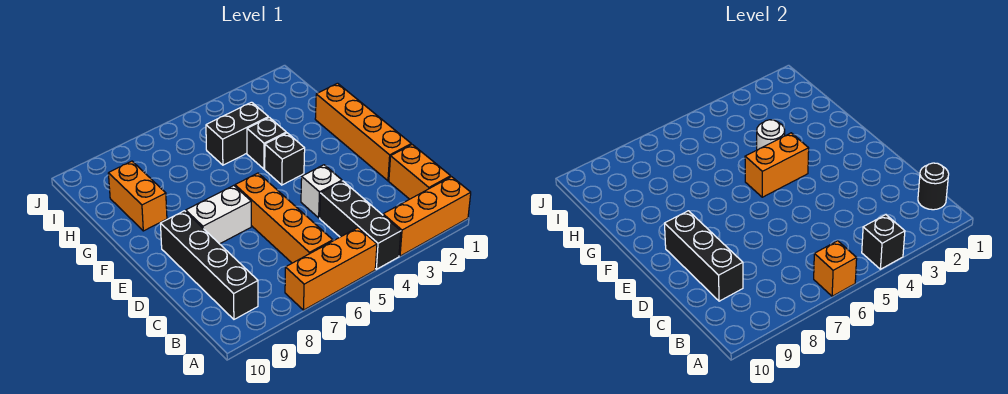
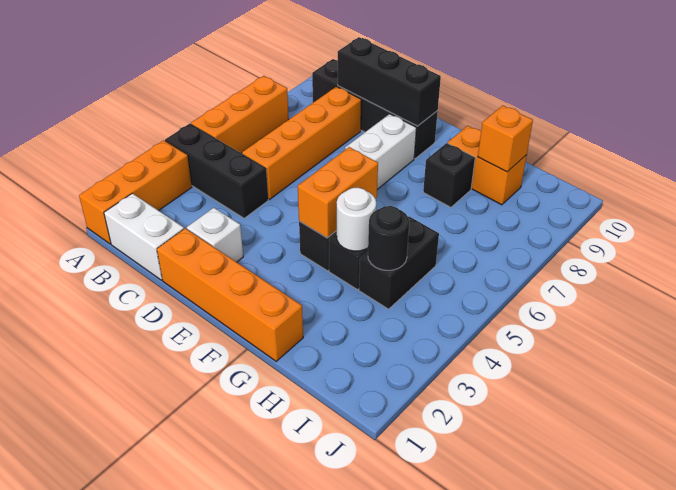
black brick A4 level 2 -> black brick G8 level 1
orange brick A6 level 2 -> orange brick H9 level 2
orange brick B1:C1 level 1 -> white brick B1:C1 level 1
black round brick B1 level 2 -> black round brick H4 level 2
orange brick B6:E6 level 1 -> orange brick C5:C8 level 1
white brick D4 level 1 -> white brick D2 level 1

